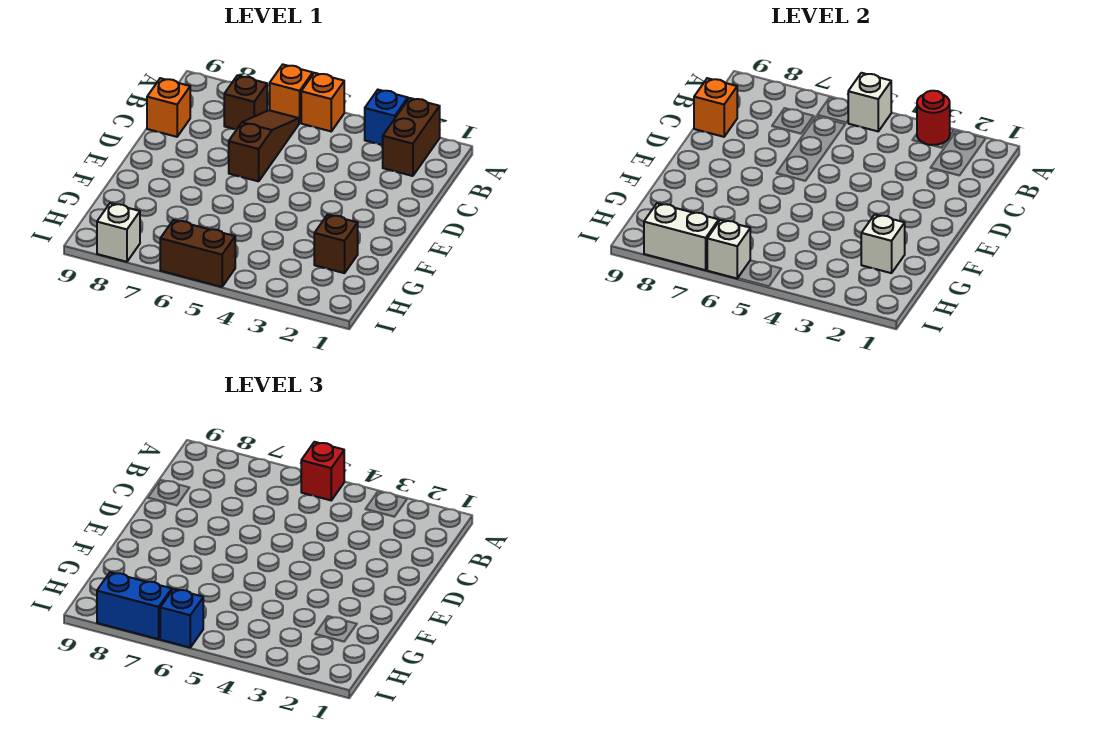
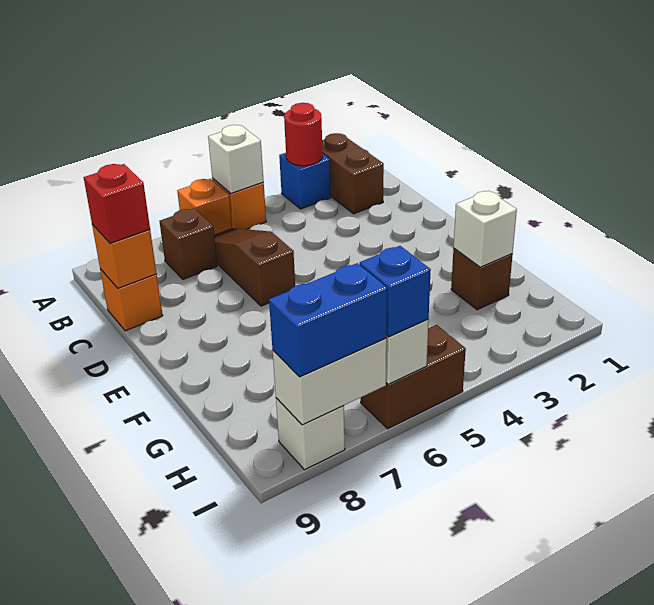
red brick A5 level 3 -> red brick C9 level 3

